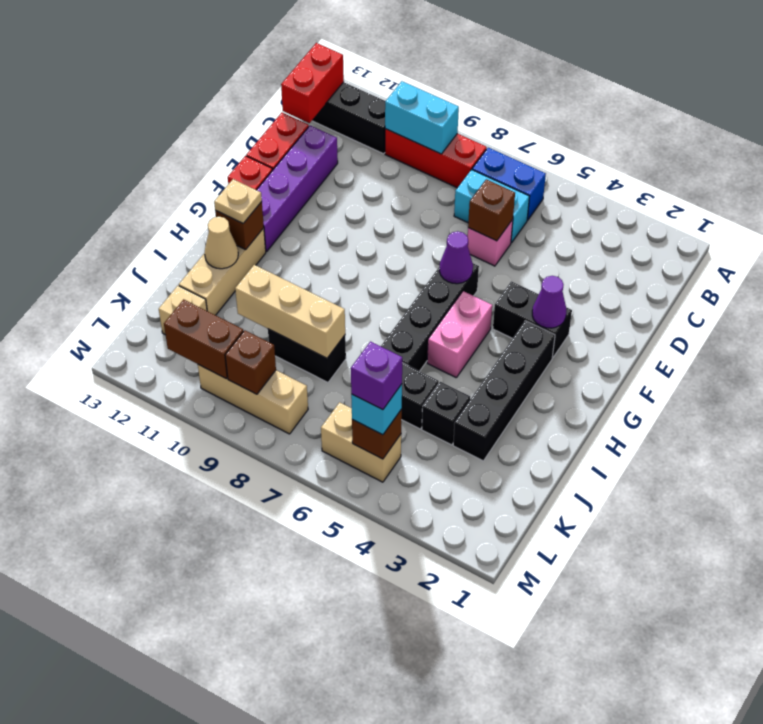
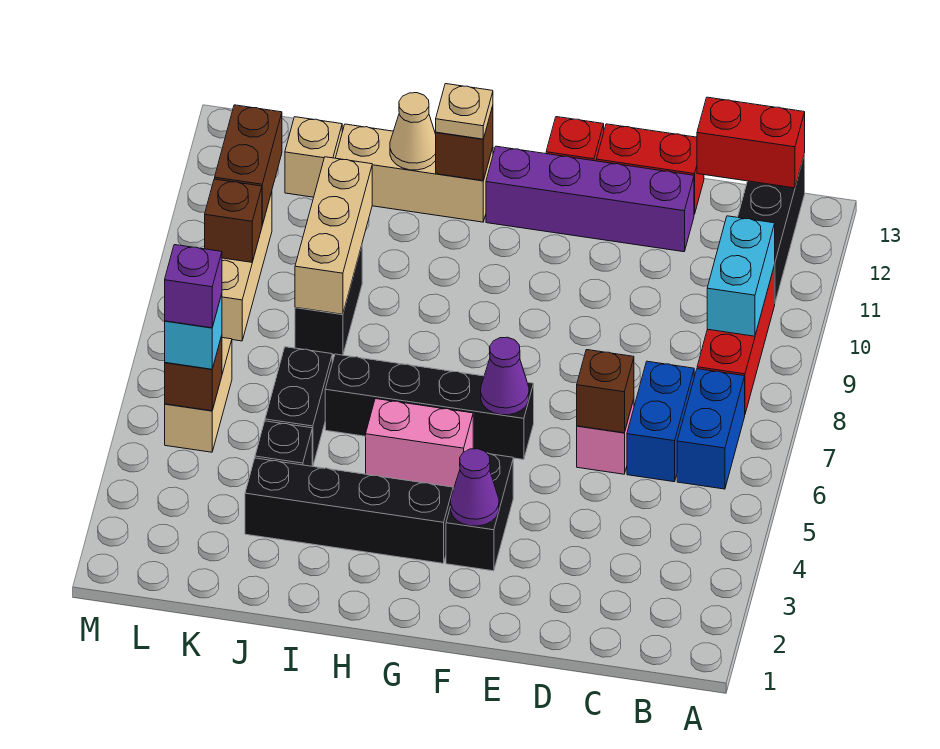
cyan brick C6:C7 level 1 -> blue brick C6:C7 level 1

